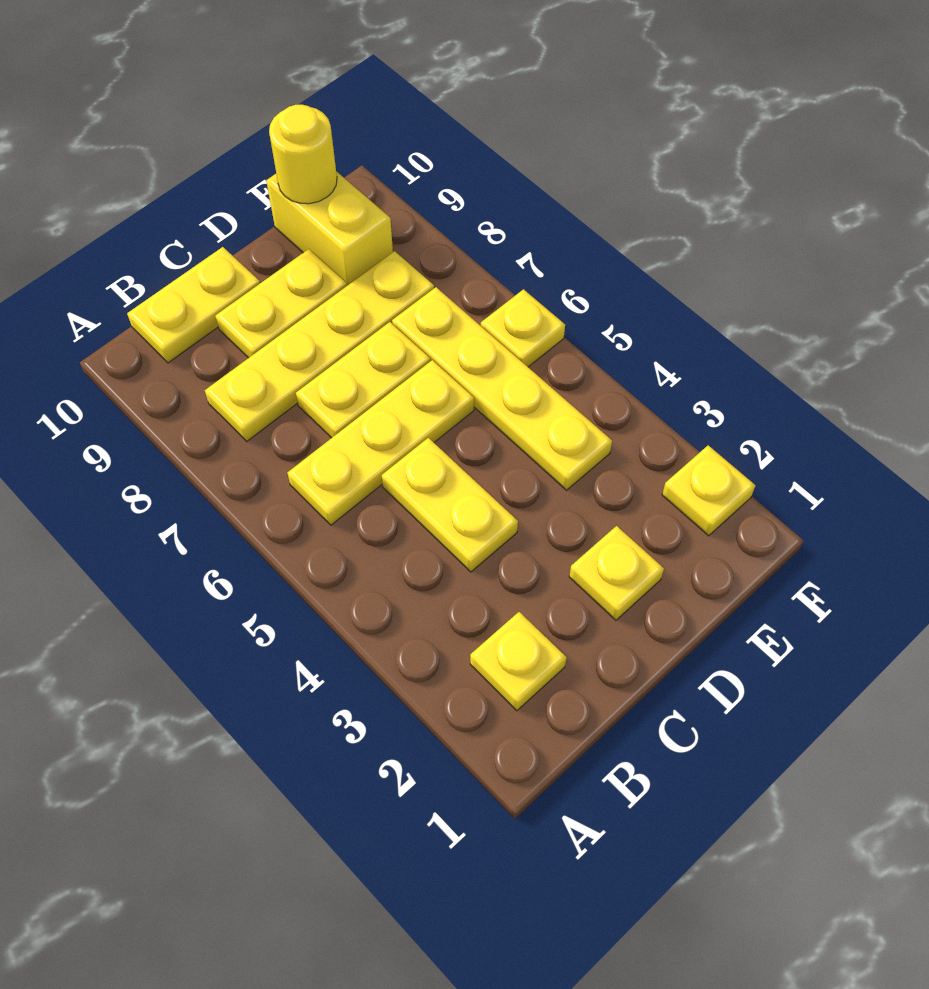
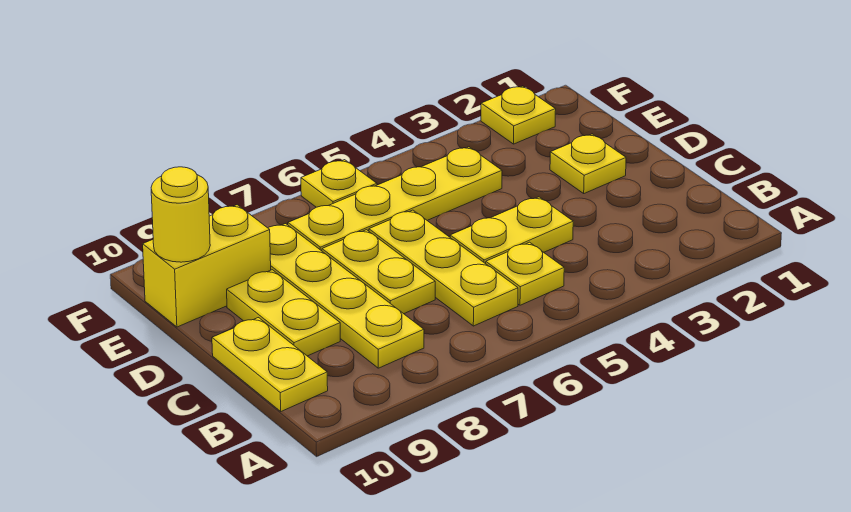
yellow plate B2 level 1 -> yellow plate B5 level 1

